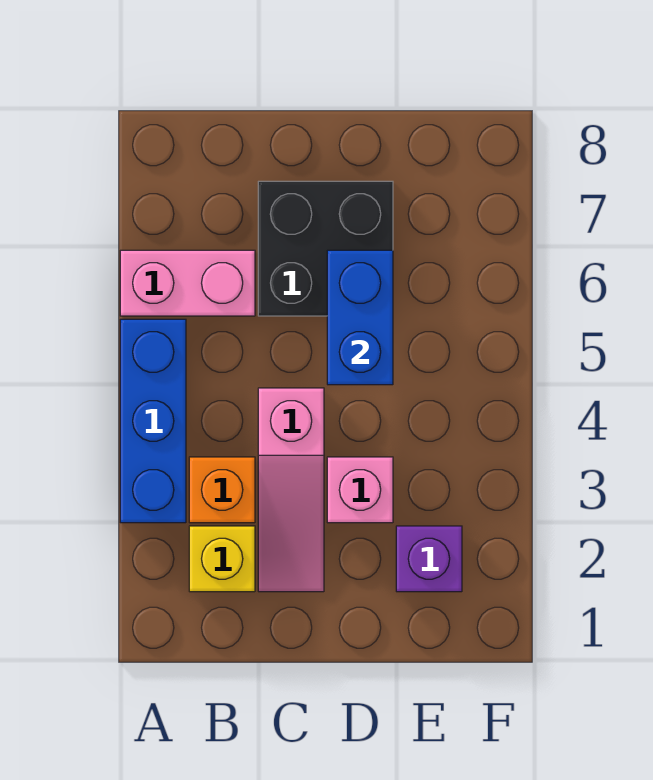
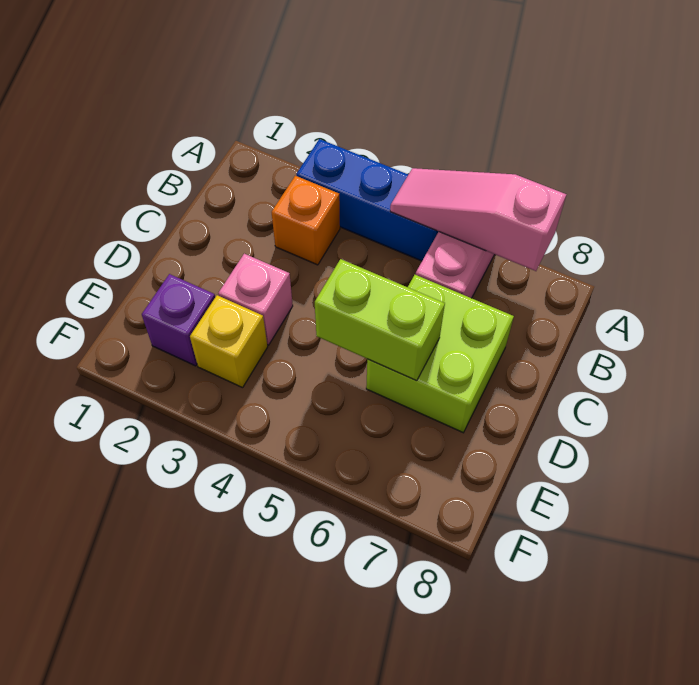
yellow brick B2 level 1 -> yellow brick E3 level 1
pink slope C2:C4 level 1 top 4 -> pink slope A5:A7 level 2 top 7
black brick C6:D7 level 1 -> lime brick C6:D7 level 1
blue brick D5:D6 level 2 -> lime brick D5:D6 level 2

